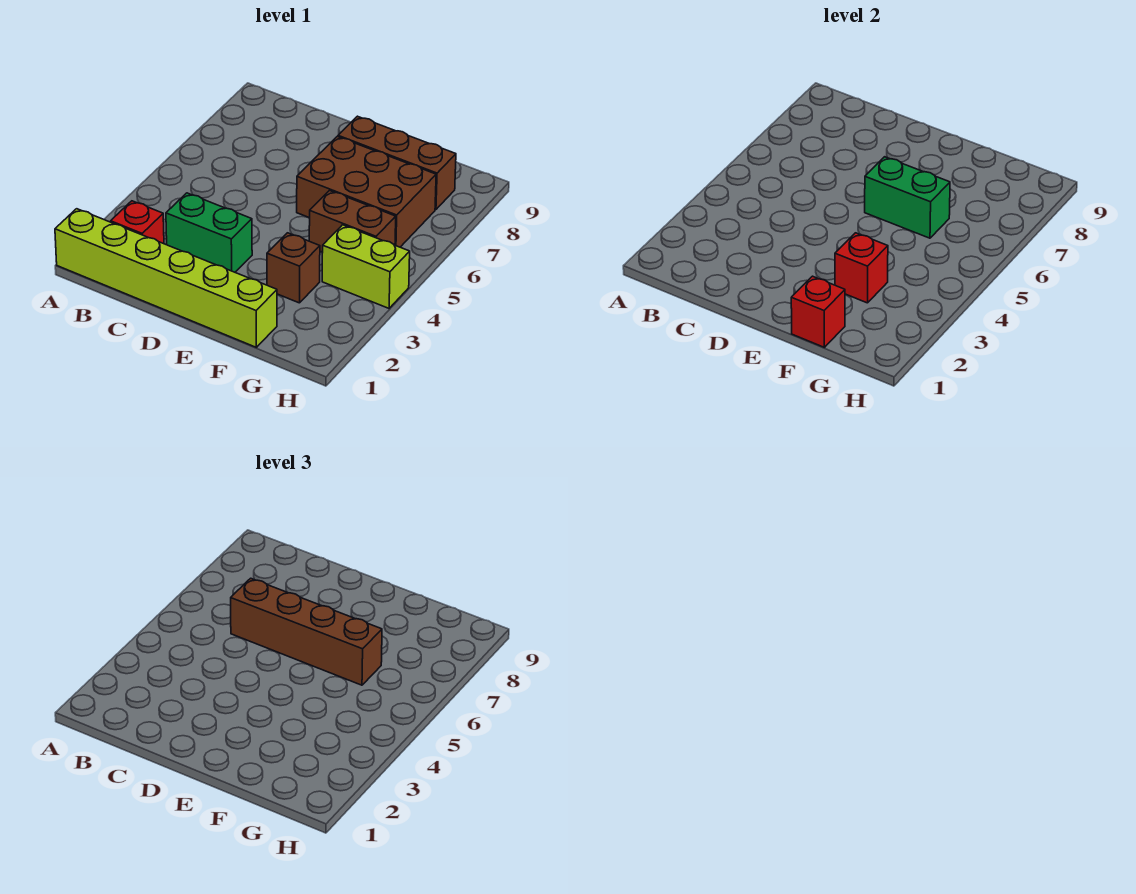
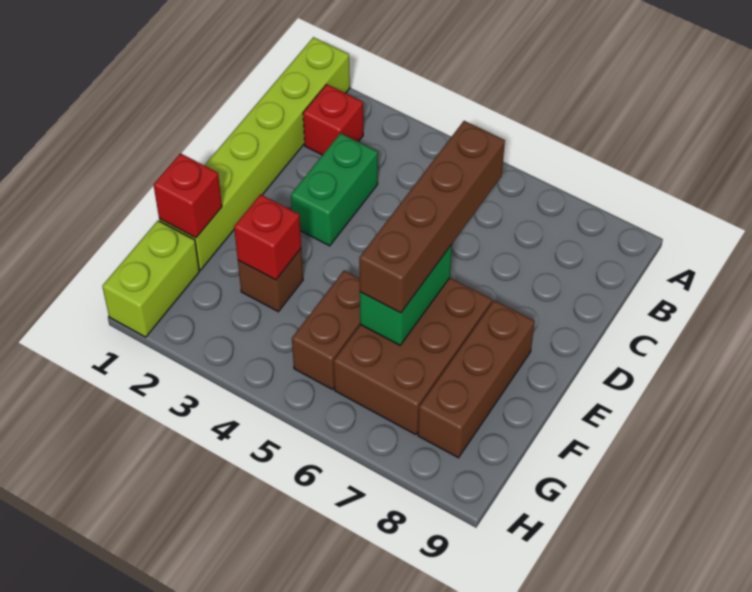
lime brick G4:H4 level 1 -> lime brick G1:H1 level 1

